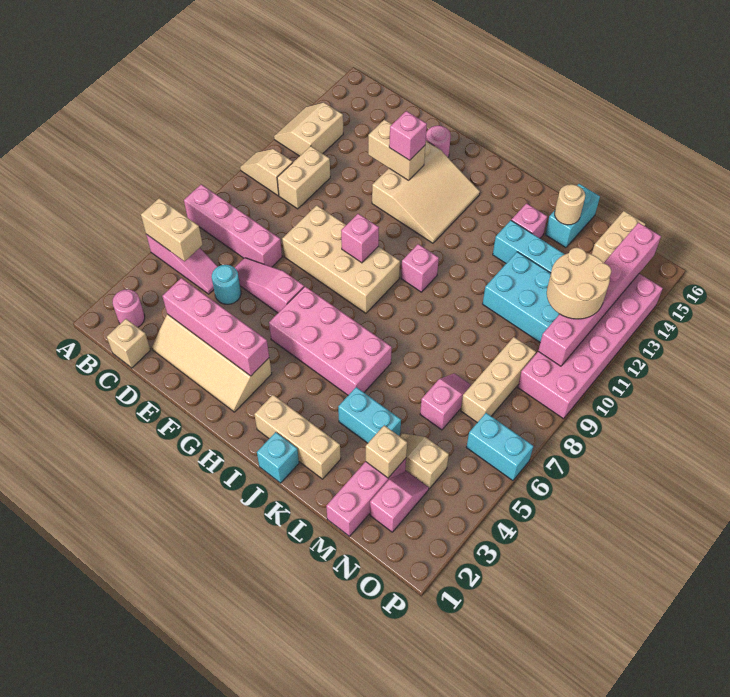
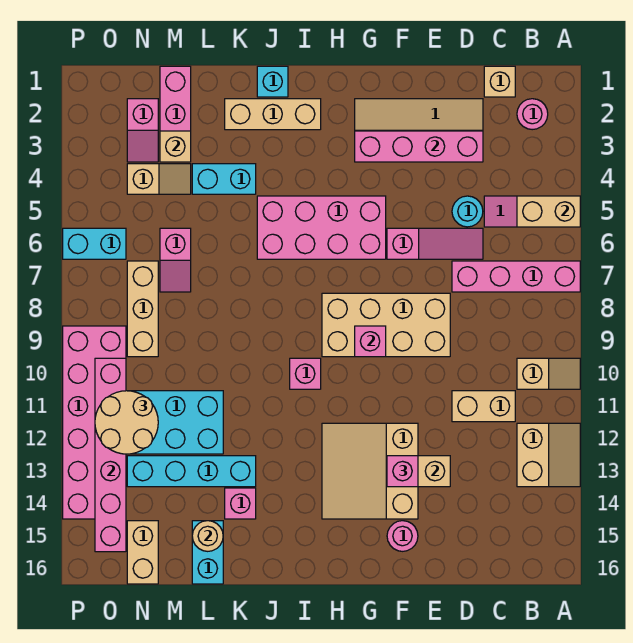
tan brick C10:C11 level 1 -> tan brick C11:D11 level 1

